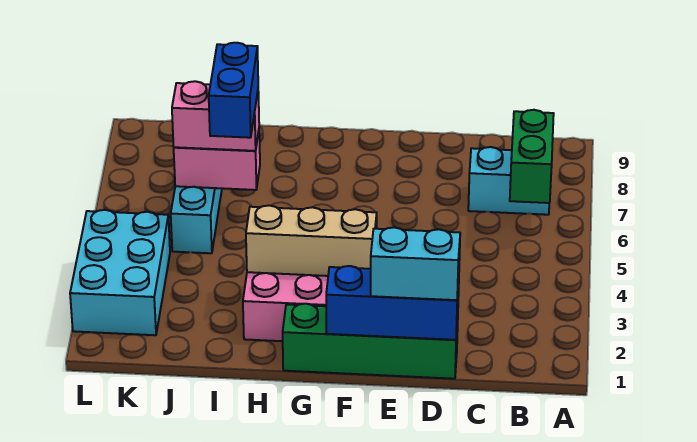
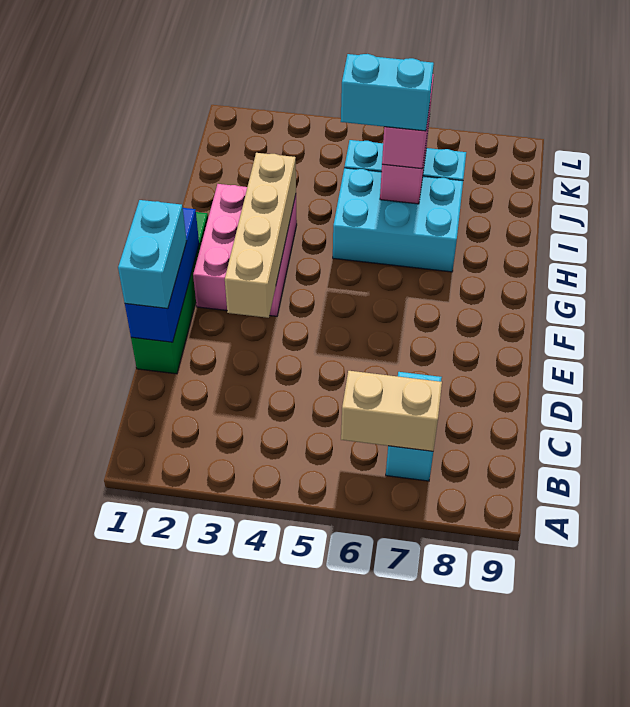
green brick B6:B7 level 2 -> tan brick B6:B7 level 2
tan brick F3:H3 level 2 -> tan brick E3:H3 level 2
blue brick I5:I6 level 4 -> cyan brick I5:I6 level 4
cyan brick K2:L4 level 1 -> cyan brick H5:I7 level 1

